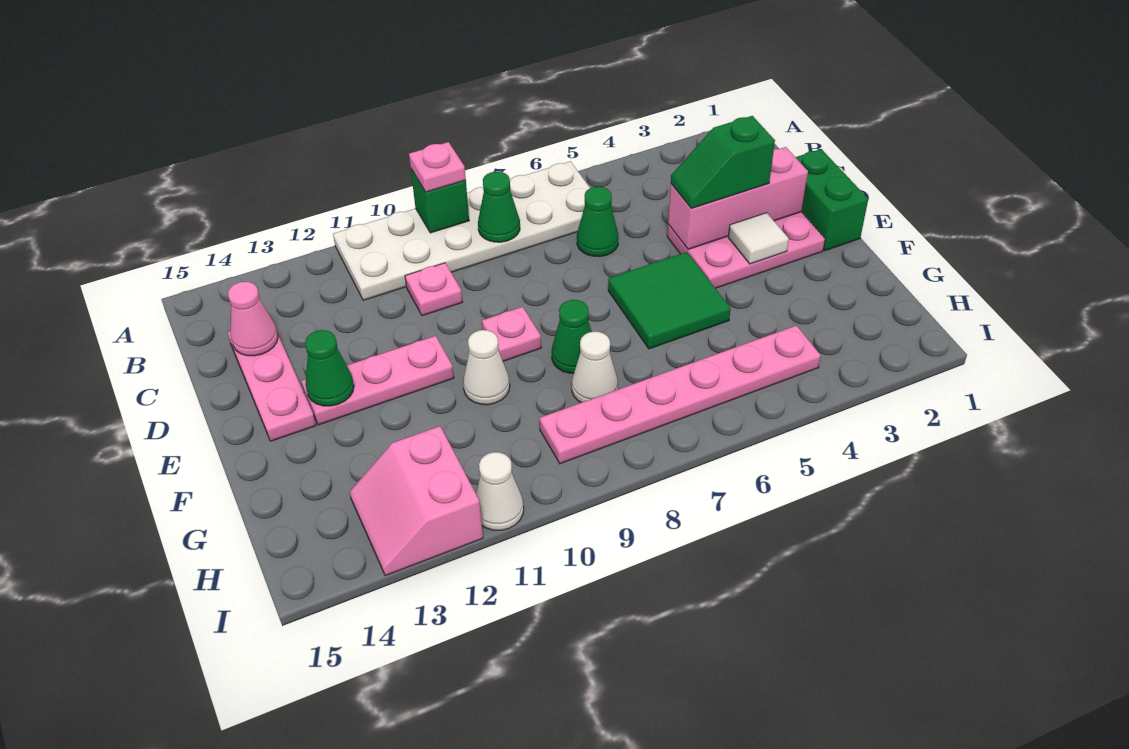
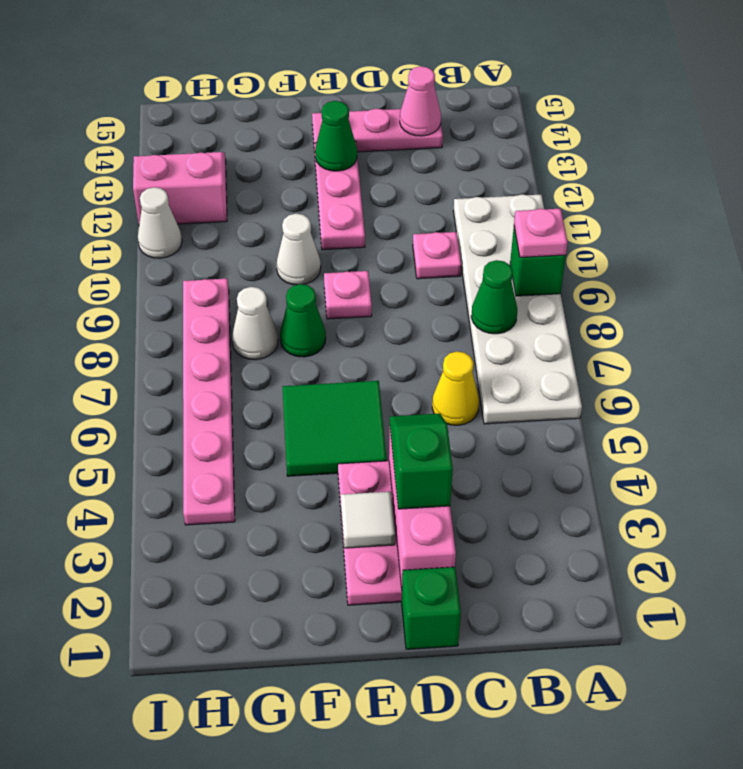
green cone C6 level 1 -> yellow cone C6 level 1
green brick D1:E1 level 1 -> green brick D1 level 1

